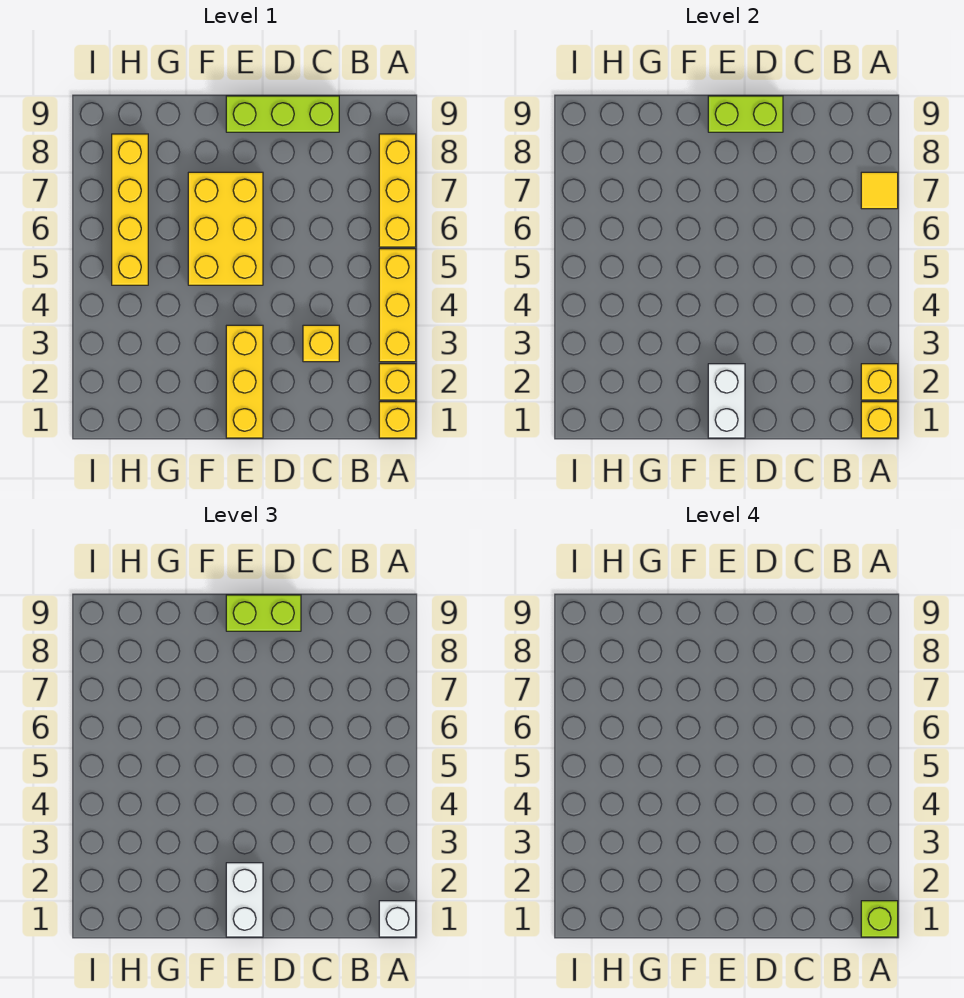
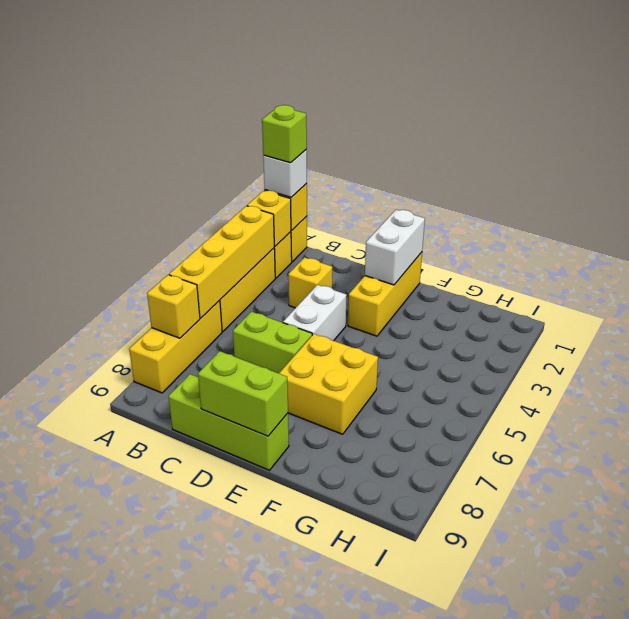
yellow tile A7 level 2 -> yellow brick A7 level 2
lime brick D9:E9 level 3 -> lime brick C6:D6 level 1
white brick E1:E2 level 3 -> white brick D4:D5 level 1
yellow brick E5:F7 level 1 -> yellow brick E6:F7 level 1
yellow brick H5:H8 level 1 -> yellow brick A3:A6 level 2

